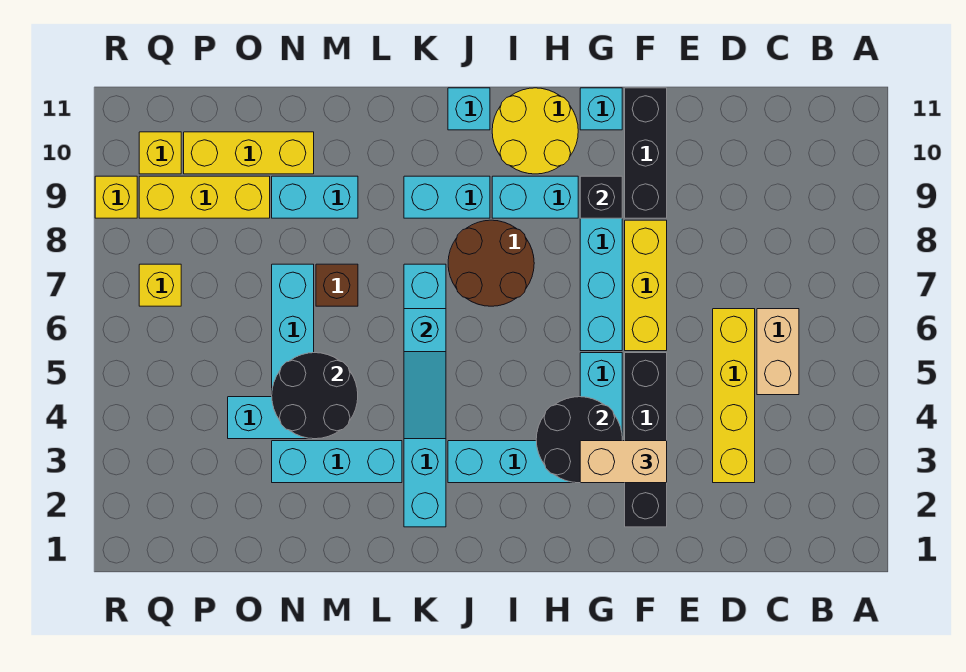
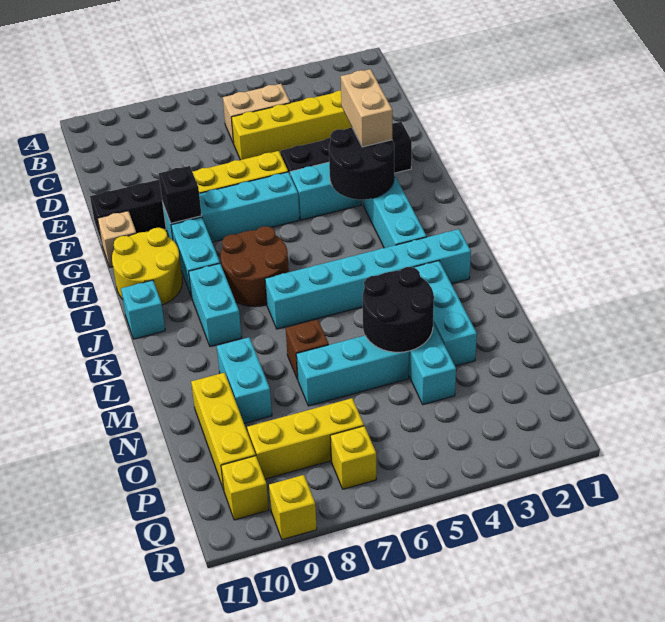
cyan brick G11 level 1 -> tan brick G11 level 1
cyan slope K4:K6 level 2 top 6 -> none
yellow brick O9:Q9 level 1 -> yellow brick P7:P9 level 1

